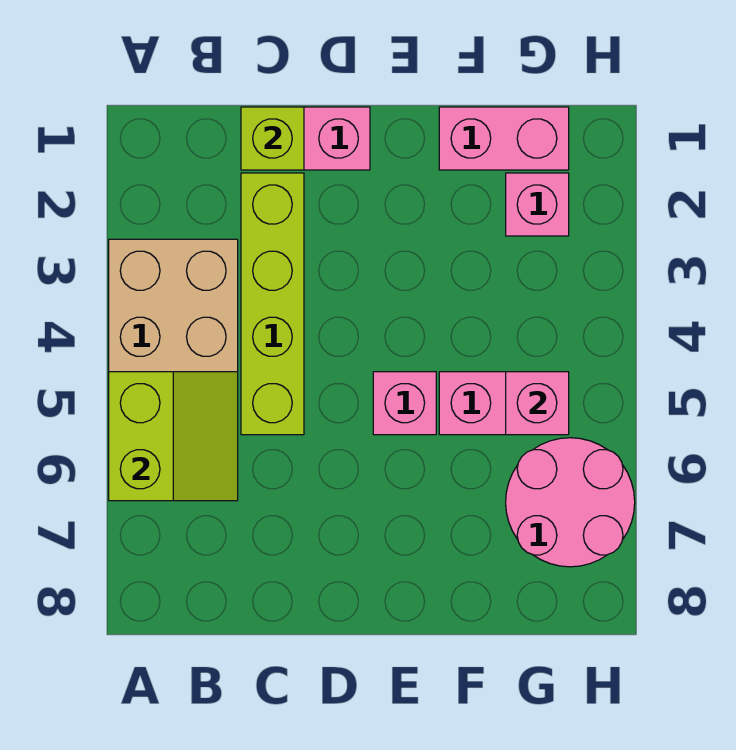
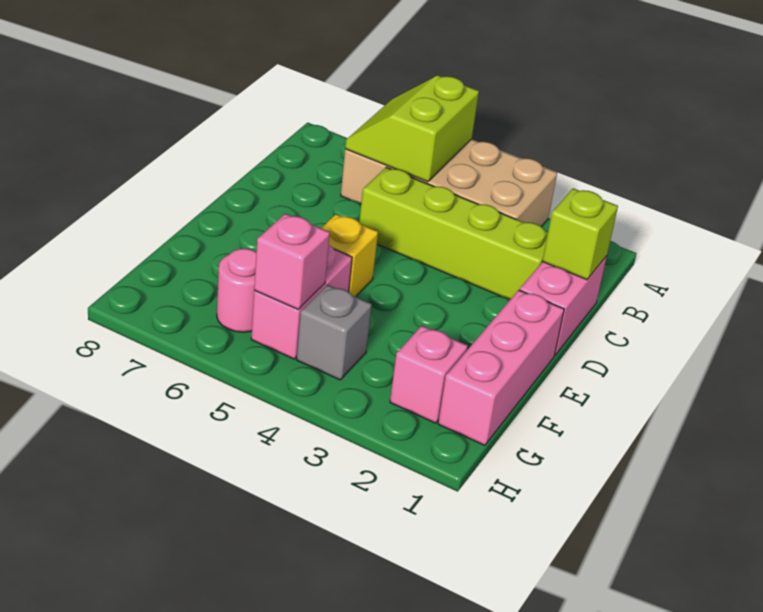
lime slope A5:B6 level 2 top A -> lime slope A5:B6 level 2 top 5
pink brick E5 level 1 -> yellow brick E5 level 1
pink brick F1:G1 level 1 -> pink brick E1:G1 level 1
none -> grey brick G4 level 1
pink round brick G6:H7 level 1 -> pink round brick G6 level 1

